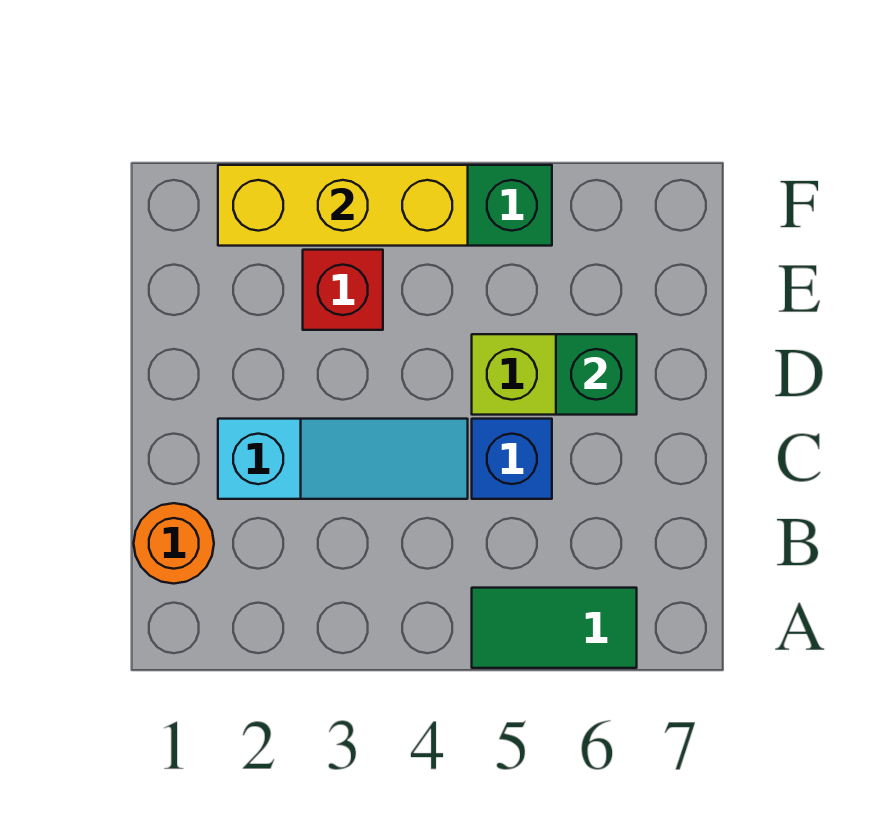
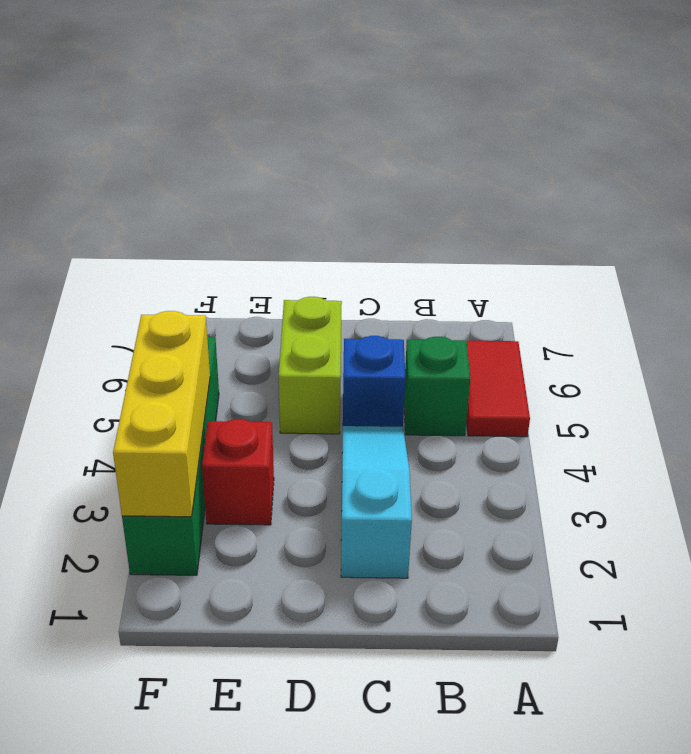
green tile A5:A6 level 1 -> red tile A5:A6 level 1
orange round brick B1 level 1 -> none
green brick D6 level 2 -> green brick B5 level 1

